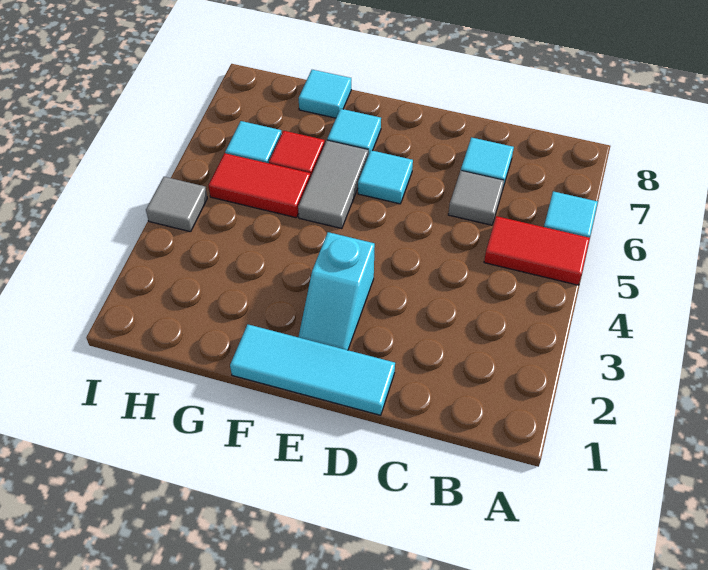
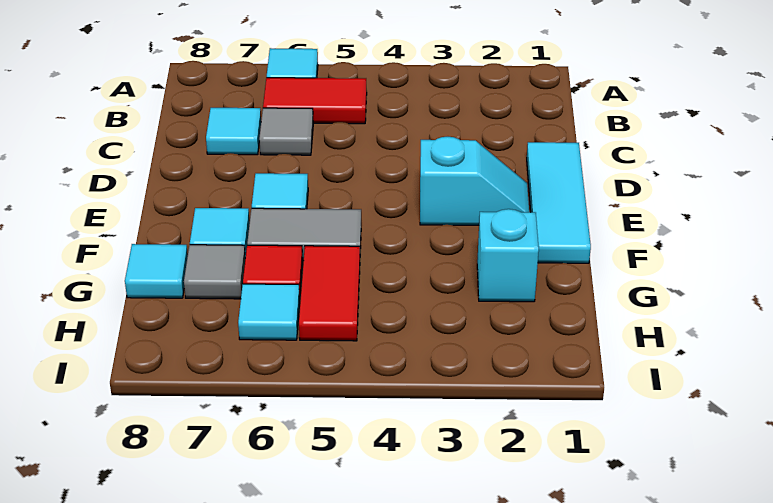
red tile A5:B5 level 1 -> red tile B5:B6 level 1
none -> cyan brick G2 level 1
grey tile I4 level 1 -> grey tile G7 level 1

